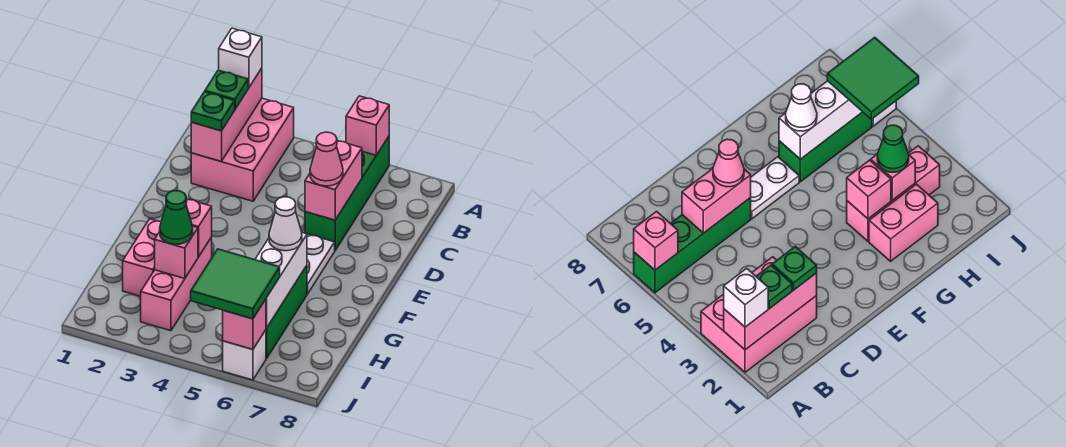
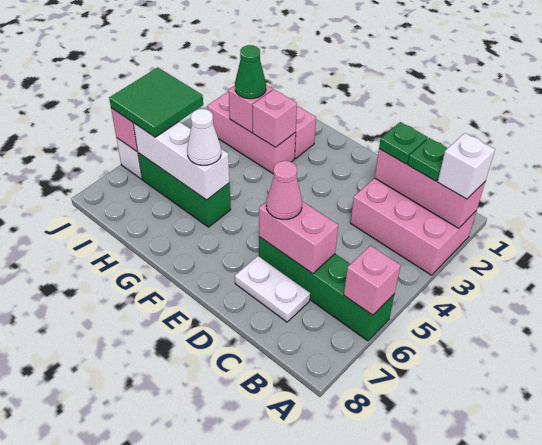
white plate E6:F6 level 1 -> white plate C7:D7 level 1

